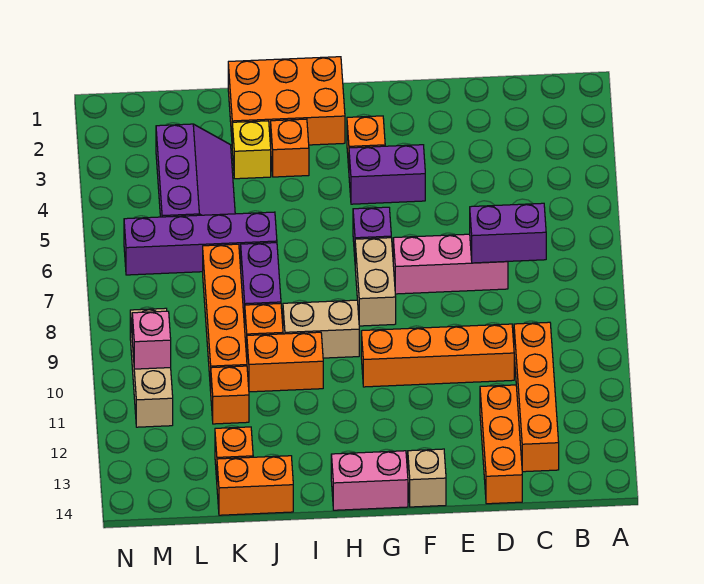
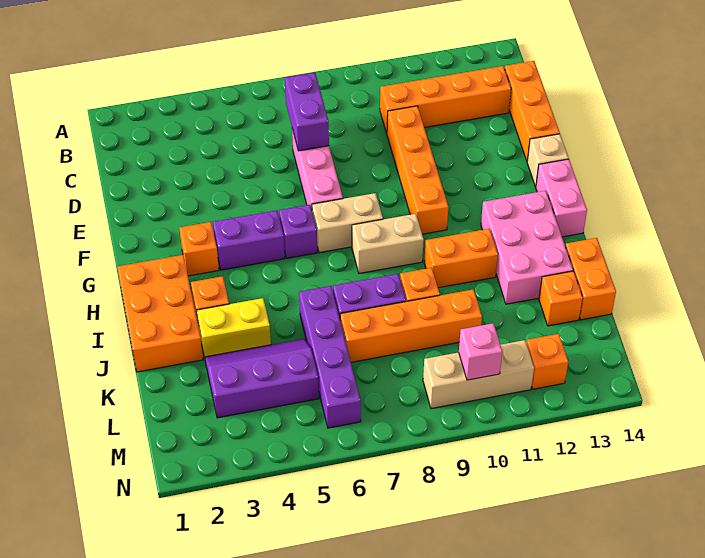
orange brick D12:D14 level 1 -> orange brick C14:E14 level 1
purple brick F4:G4 level 1 -> purple brick G4:G5 level 1
tan brick H9:I9 level 1 -> tan brick H8:H9 level 1
none -> pink brick H12:J13 level 1
orange brick I10:J10 level 1 -> orange brick I10:I11 level 1
yellow brick J3 level 1 -> yellow brick J3:J4 level 1
orange brick K11 level 1 -> orange brick M12 level 1

